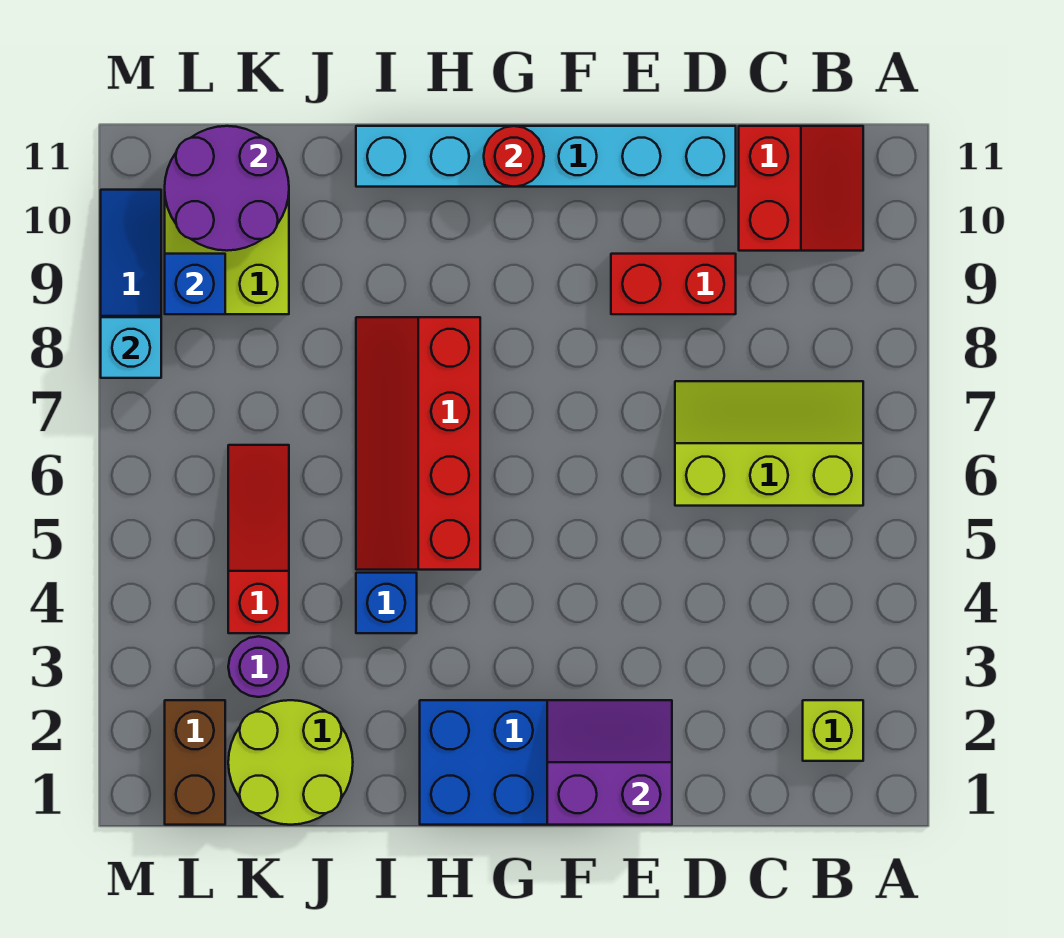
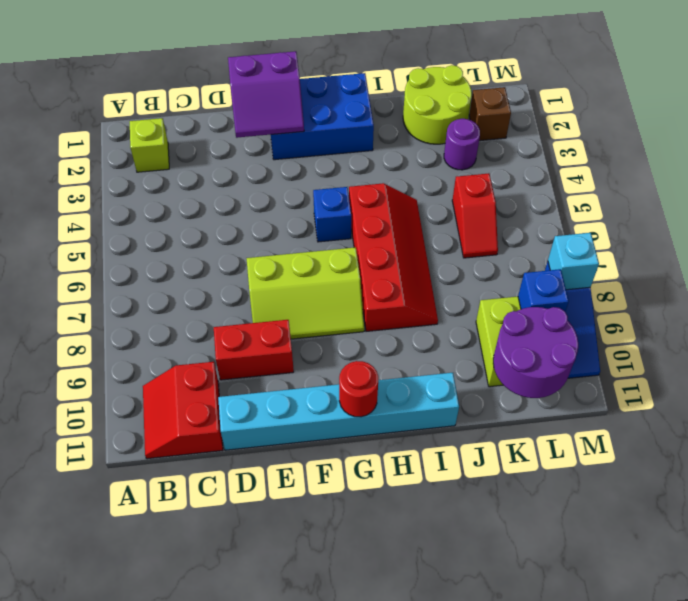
lime slope B6:D7 level 1 top 6 -> lime slope E7:G8 level 1 top 7
blue brick I4 level 1 -> blue brick G5 level 1
red slope K4:K6 level 1 top 4 -> red slope K5:K6 level 1 top 5
brown brick L1:L2 level 1 -> brown brick L2 level 1

